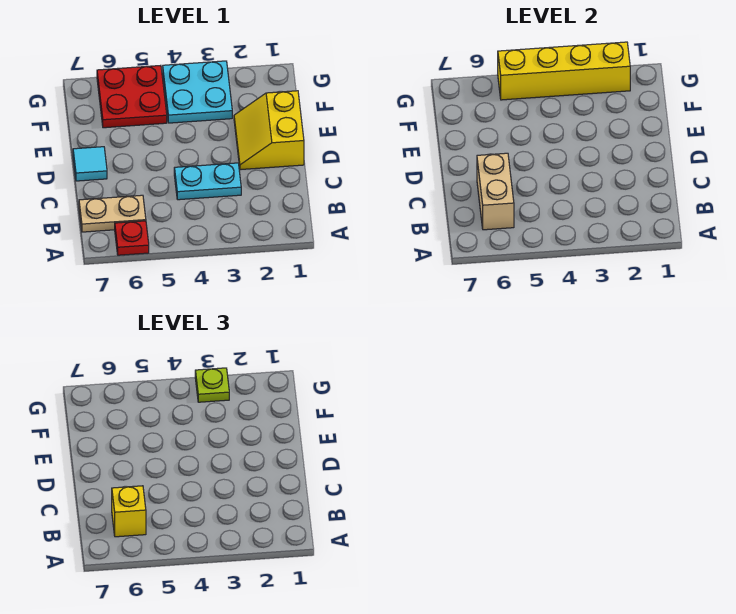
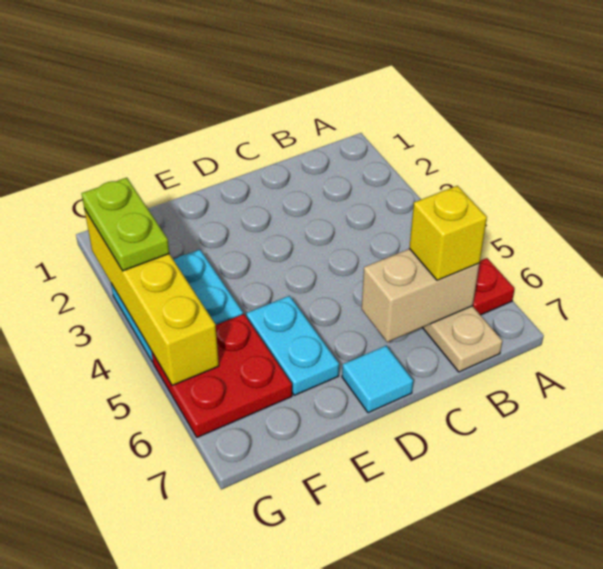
cyan plate C3:C4 level 1 -> cyan plate E5:E6 level 1
yellow slope D1:E2 level 1 top 1 -> none
lime plate G3 level 3 -> lime plate G2:G3 level 3

